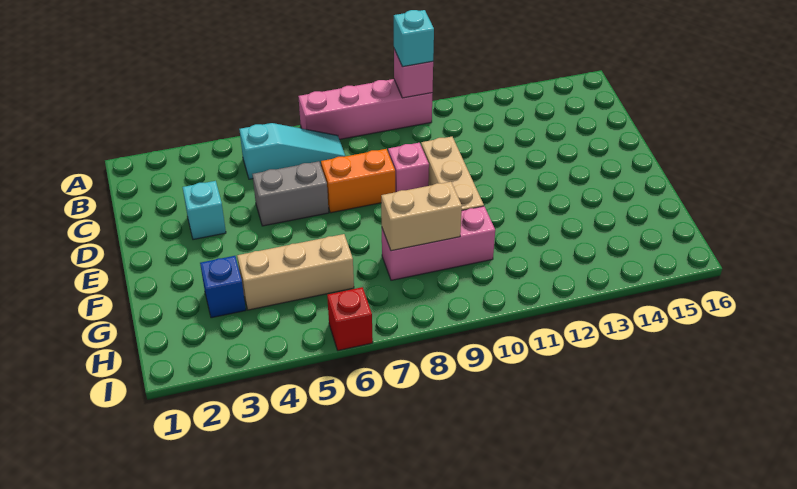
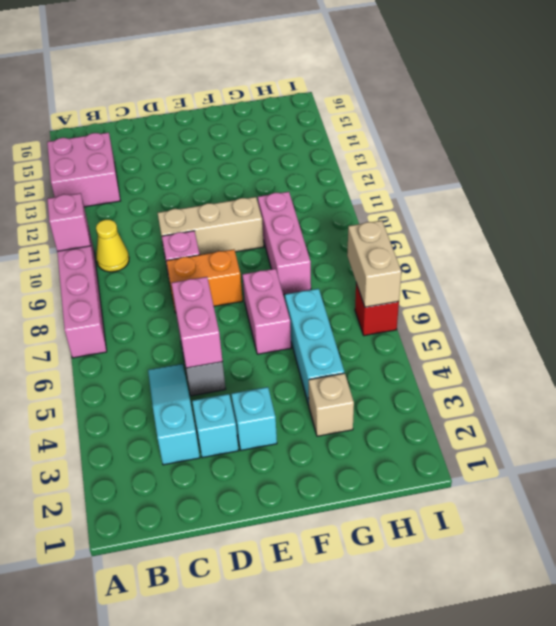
cyan brick A10 level 3 -> cyan brick E3 level 1
none -> pink brick A13:B14 level 1
cyan slope B5:B7 level 1 top 5 -> cyan slope C3:C5 level 1 top 3
none -> yellow cone B10 level 1
none -> pink brick D5:D6 level 2
orange brick D7:D8 level 1 -> orange brick D8:E8 level 1
none -> pink brick F6:F7 level 1
blue brick G3 level 1 -> tan brick G3 level 1
tan brick G4:G6 level 1 -> cyan brick G4:G6 level 1
tan brick G8:G9 level 2 -> tan brick I6:I7 level 2

